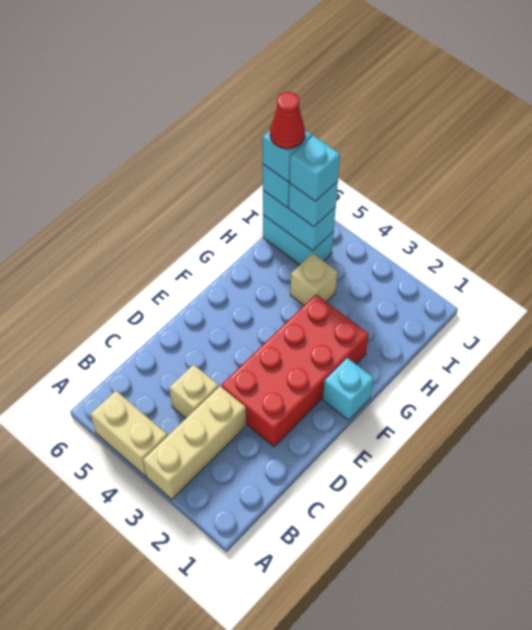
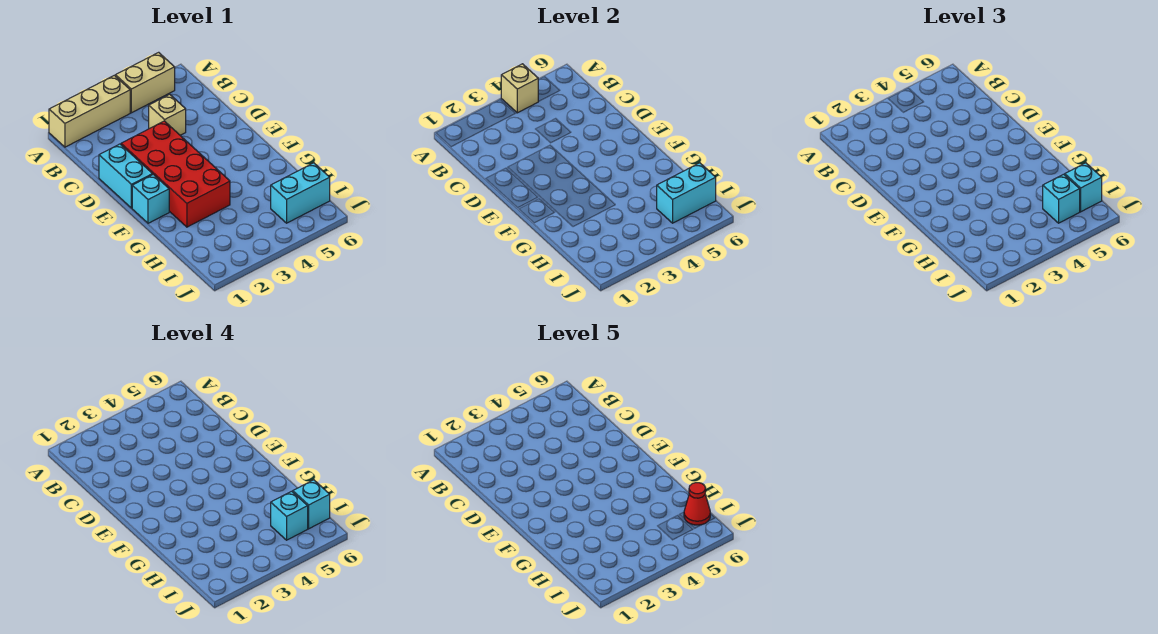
tan brick A3:C3 level 1 -> tan brick A1:A3 level 1
none -> cyan brick D1:E1 level 1
tan brick H4 level 1 -> tan brick A4 level 2

